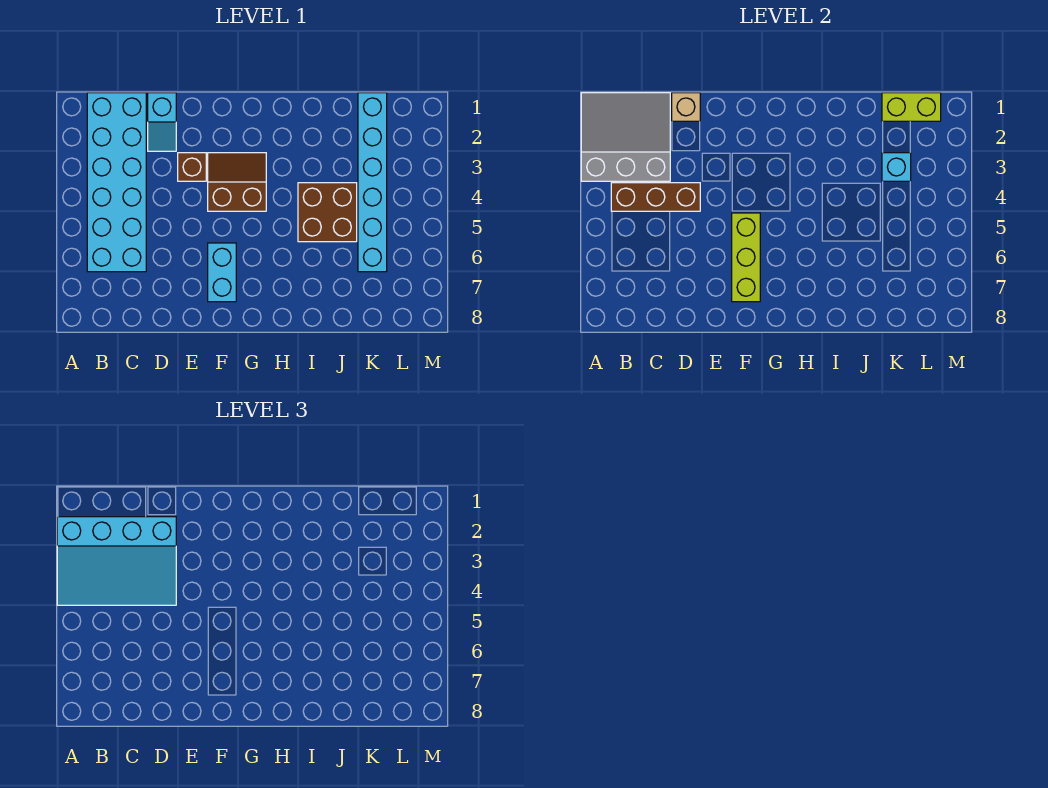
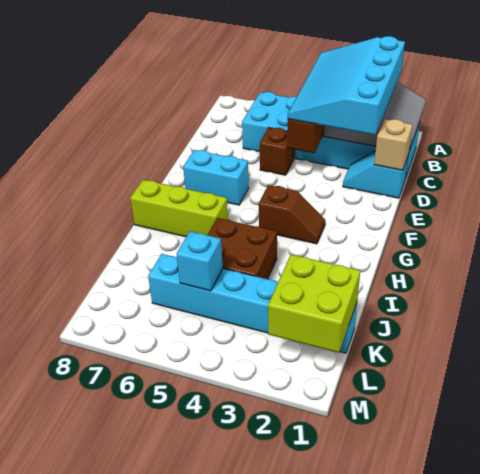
brown brick E3 level 1 -> brown brick D5 level 1
brown slope F3:G4 level 1 top 4 -> brown slope G3:G4 level 1 top 4
lime brick F5:F7 level 2 -> lime brick H6:H8 level 1
lime brick K1:L1 level 2 -> lime brick K1:L2 level 2
cyan brick K3 level 2 -> cyan brick K5 level 2

